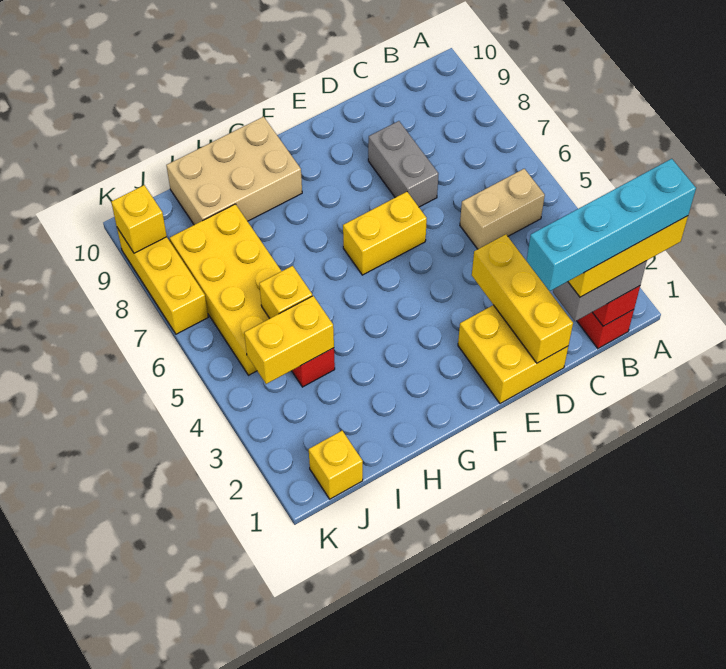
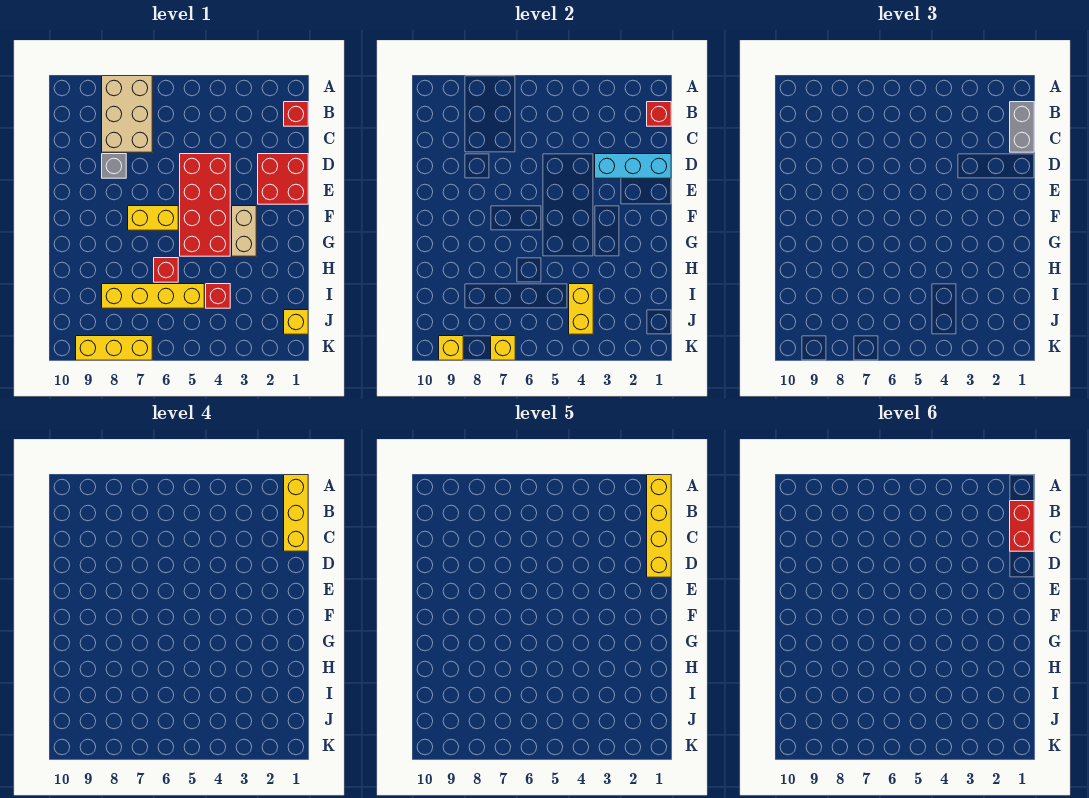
cyan brick A1:D1 level 5 -> yellow brick A1:D1 level 5
none -> red brick B1:C1 level 6
tan brick B5:C5 level 1 -> tan brick F3:G3 level 1
yellow brick D1:E2 level 1 -> red brick D1:E2 level 1
yellow brick D1:D3 level 2 -> cyan brick D1:D3 level 2
none -> red brick D4:G5 level 1
grey brick D7:D8 level 1 -> grey brick D8 level 1
yellow brick E6:F6 level 1 -> yellow brick F6:F7 level 1
tan brick G9:I10 level 1 -> tan brick A7:C8 level 1
none -> red brick H6 level 1
yellow brick I5:J8 level 1 -> yellow brick I5:I8 level 1
yellow brick I5 level 2 -> yellow brick K7 level 2

